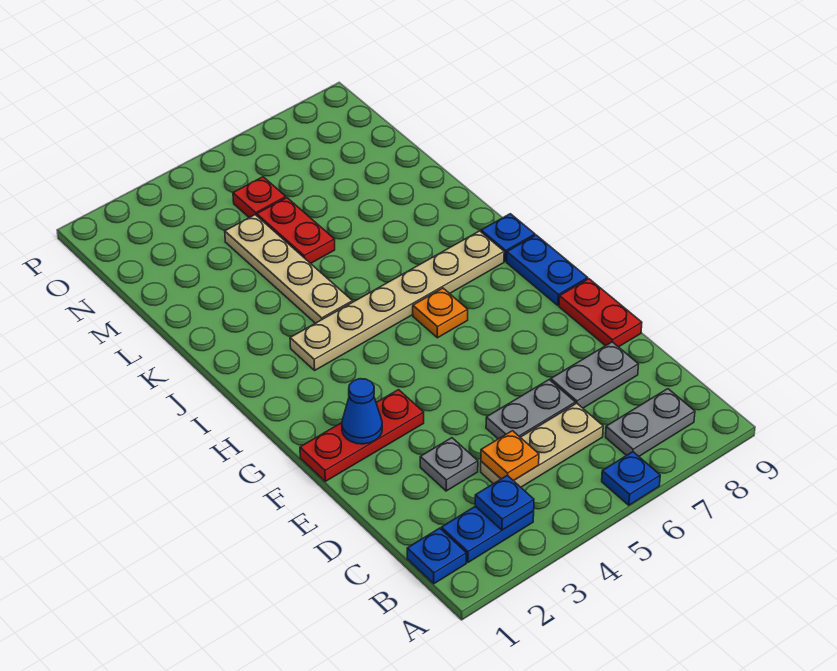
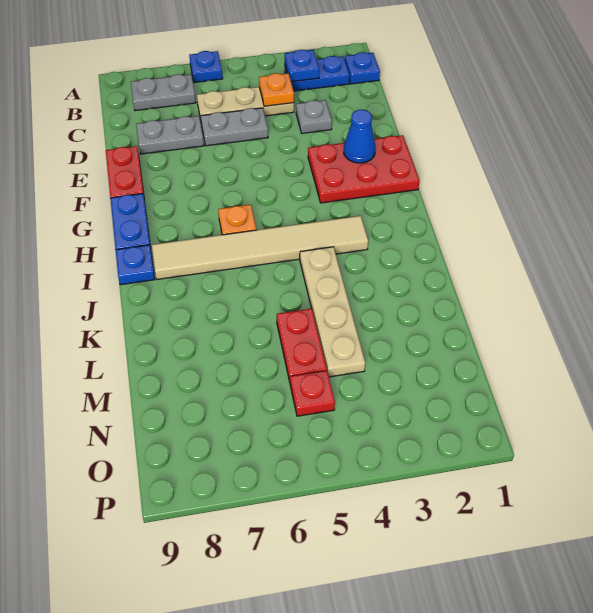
red plate F1:F3 level 1 -> red plate F1:G3 level 1
tan plate I3:I8 level 1 -> tan tile I3:I8 level 1

